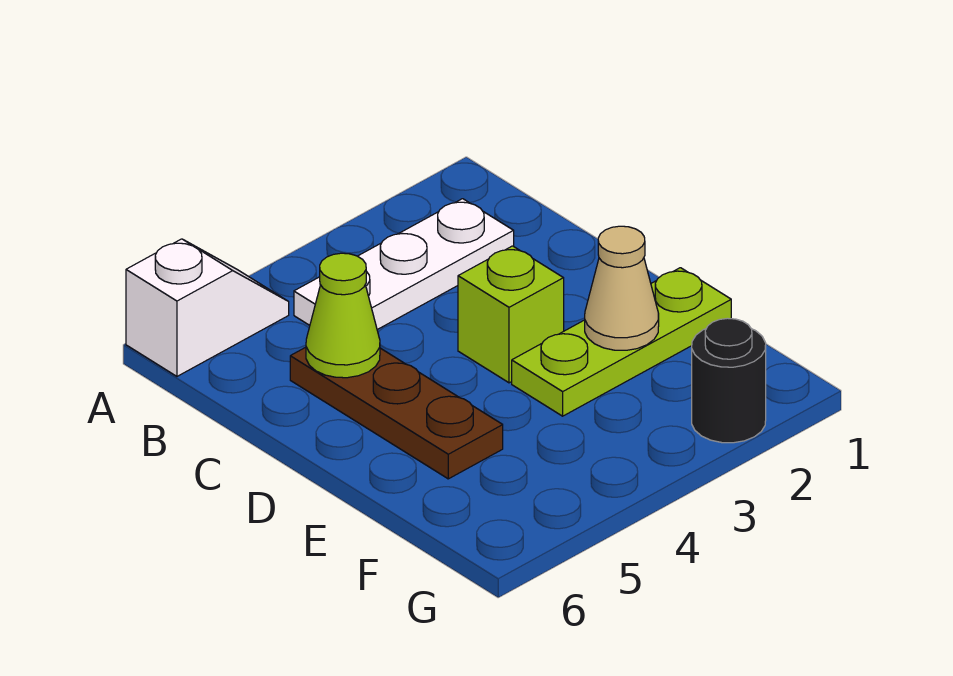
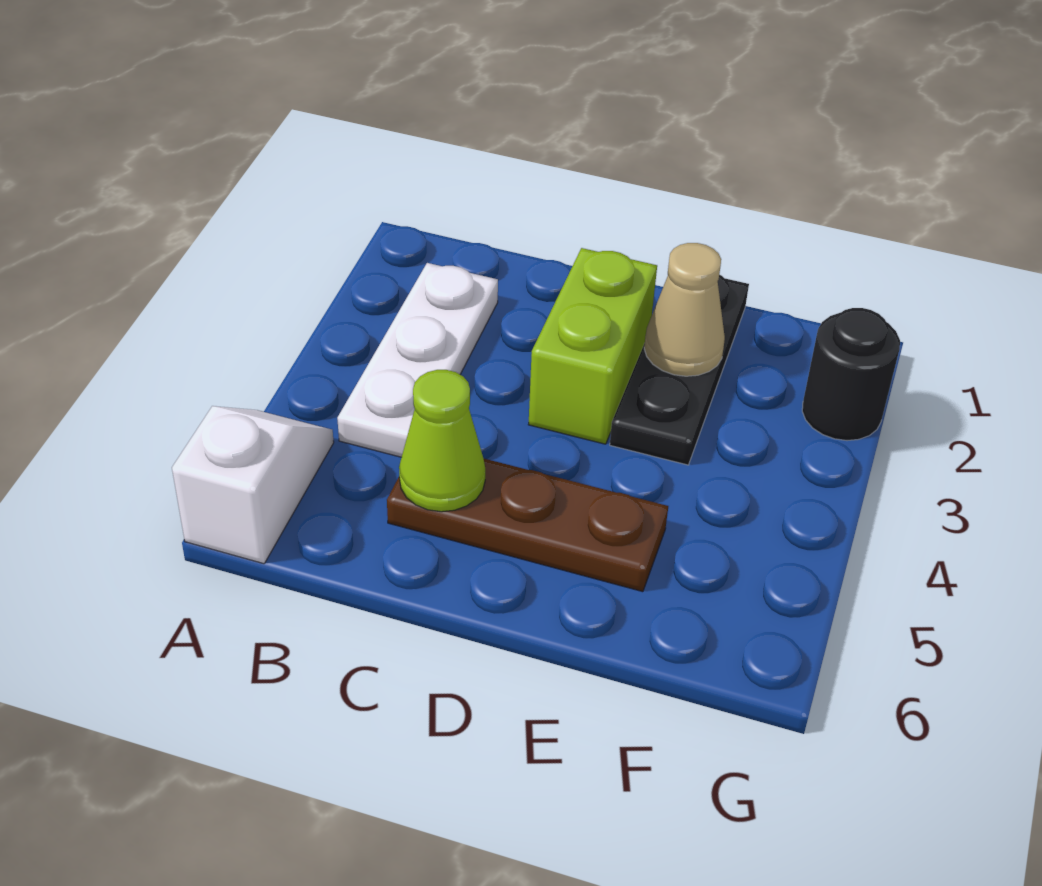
lime brick D3 level 1 -> lime brick D2:D3 level 1
lime plate E1:E3 level 1 -> black plate E1:E3 level 1

